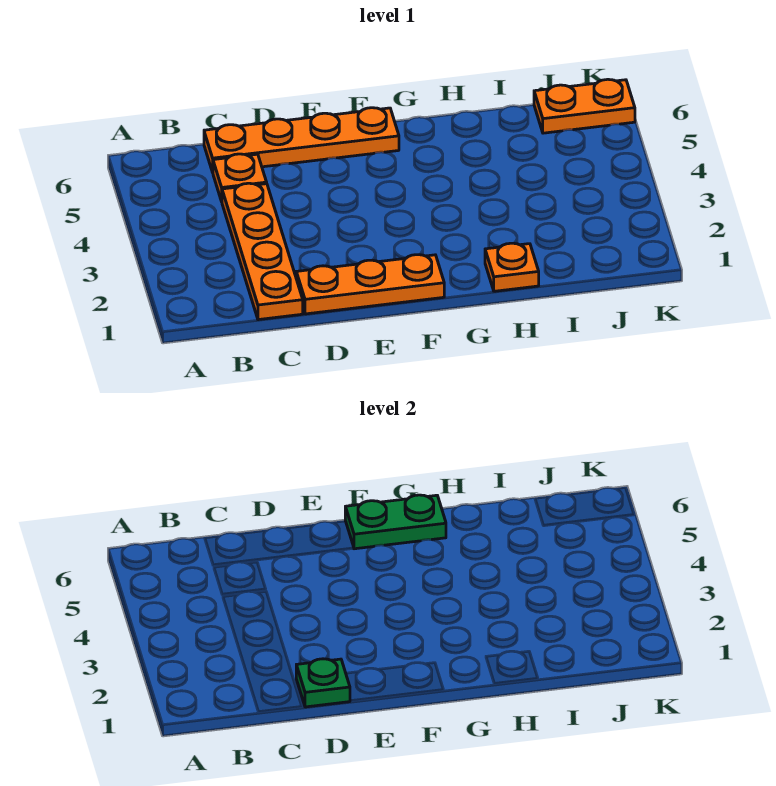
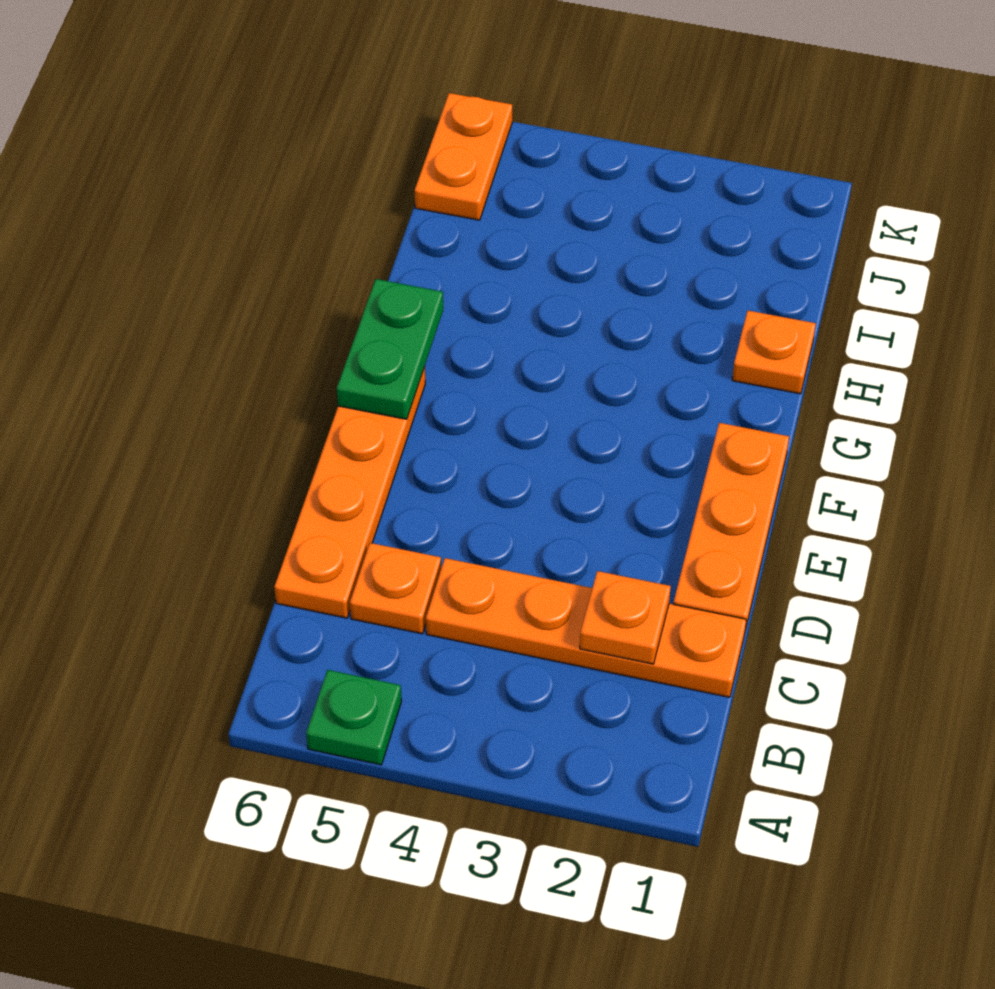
none -> orange plate C2 level 2
green plate D1 level 2 -> green plate A5 level 1

